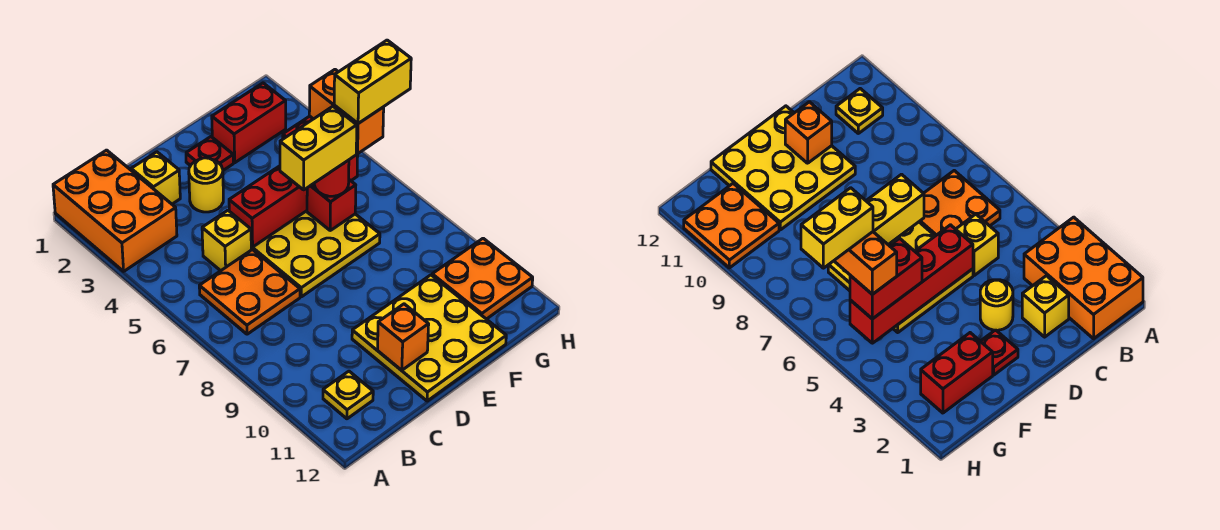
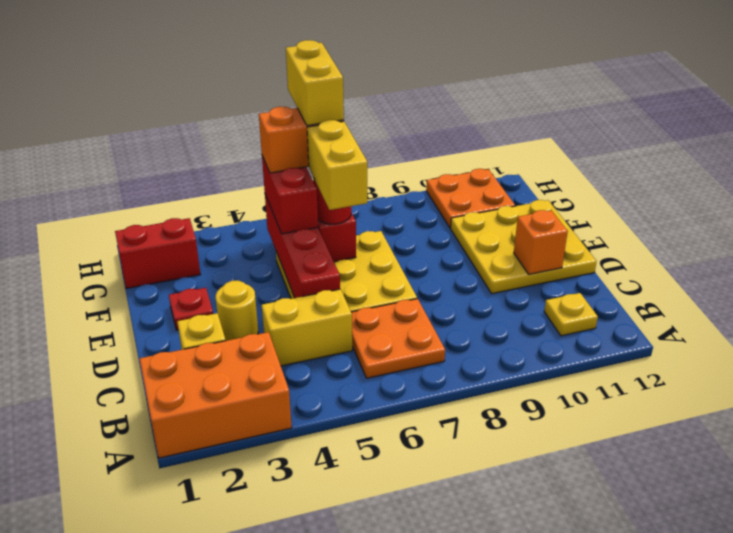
yellow brick C5 level 1 -> yellow brick C4:C5 level 1
red brick F2:G2 level 1 -> red brick G1:G2 level 1

